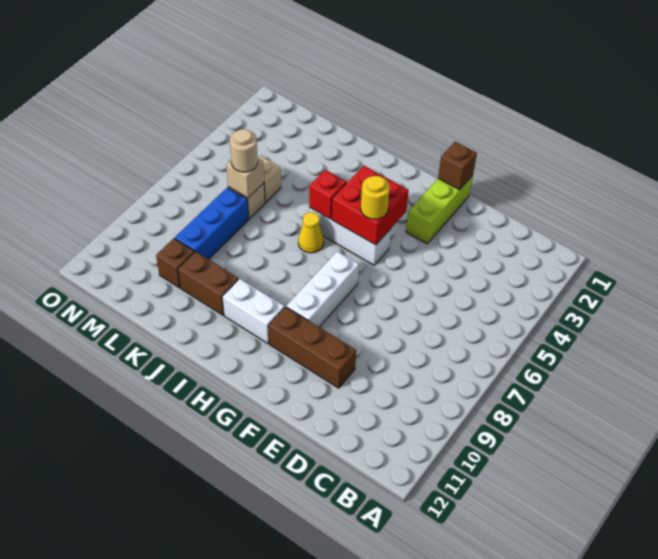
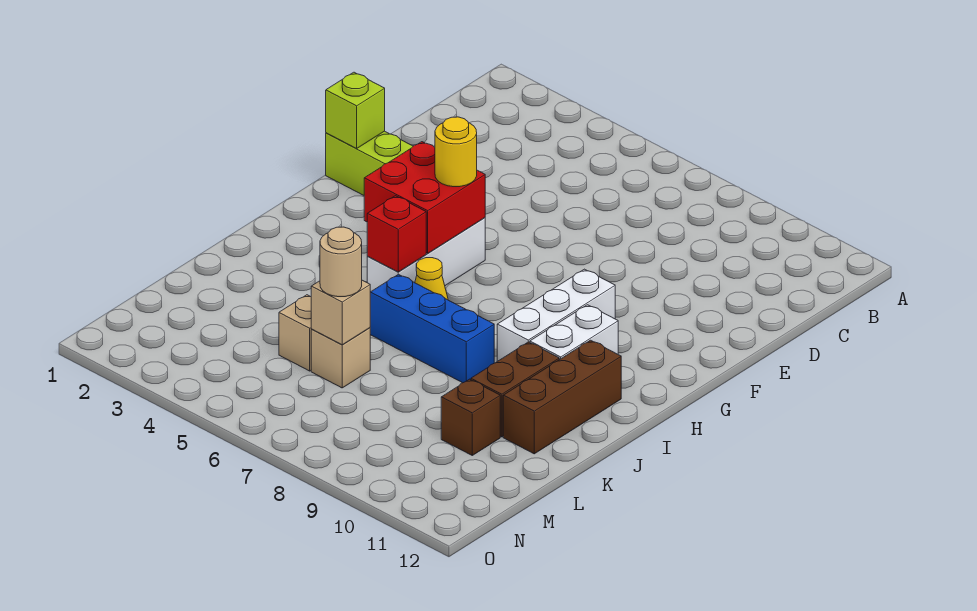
brown brick E10:G10 level 1 -> brown brick I11:K11 level 1
brown brick F1 level 2 -> lime brick F1 level 2
white brick G7:G9 level 1 -> white brick G9:I9 level 1
blue brick L7:L9 level 1 -> blue brick J6:J8 level 1

